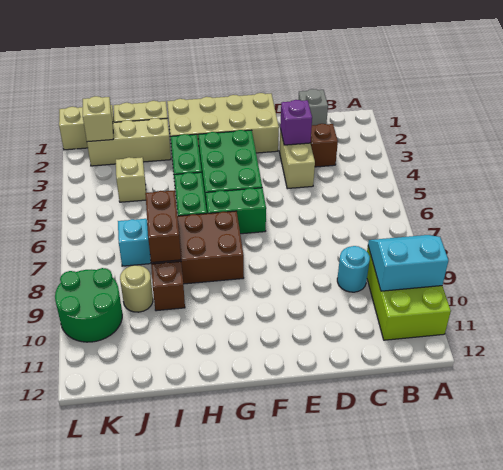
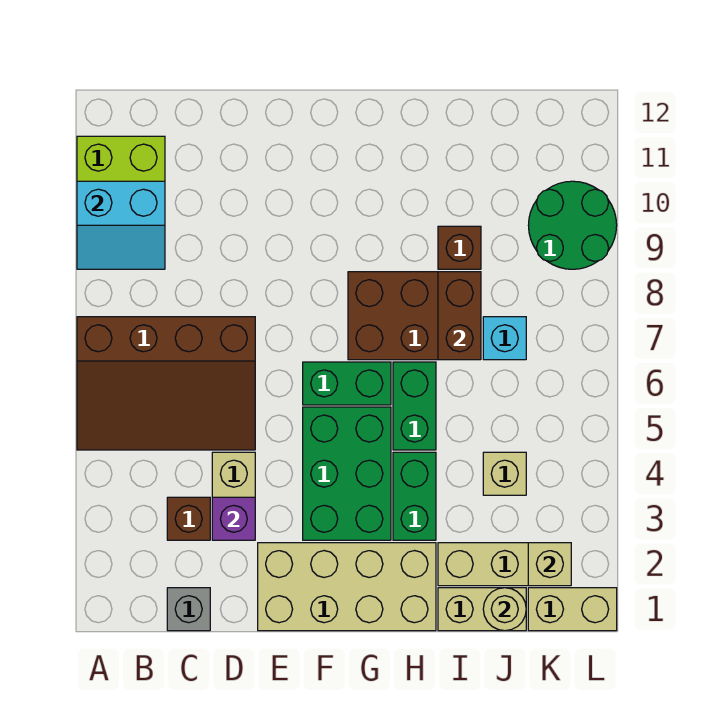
none -> brown slope A5:D7 level 1 top 7
cyan round brick C9 level 1 -> none
tan round brick J9 level 1 -> tan round brick J1 level 2

